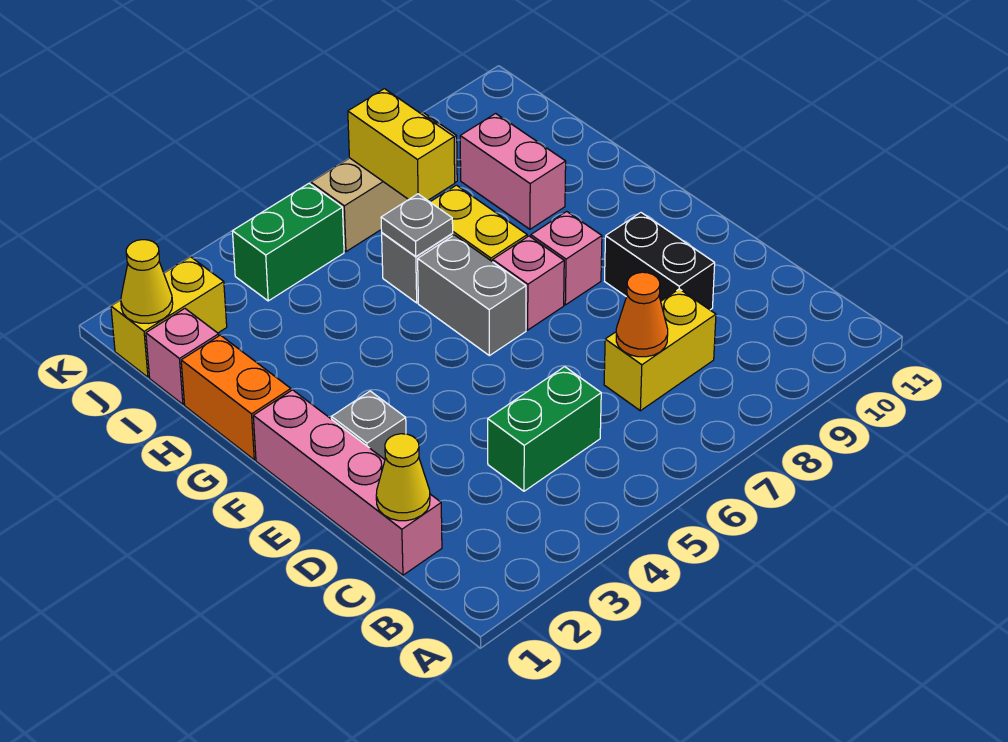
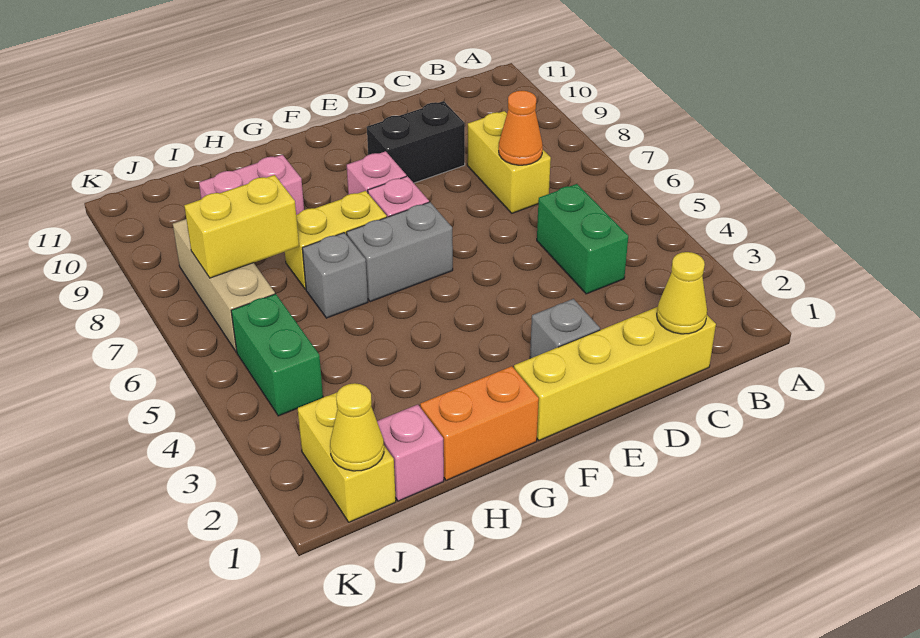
pink brick C1:F1 level 1 -> yellow brick C1:F1 level 1
grey plate H6 level 2 -> none

